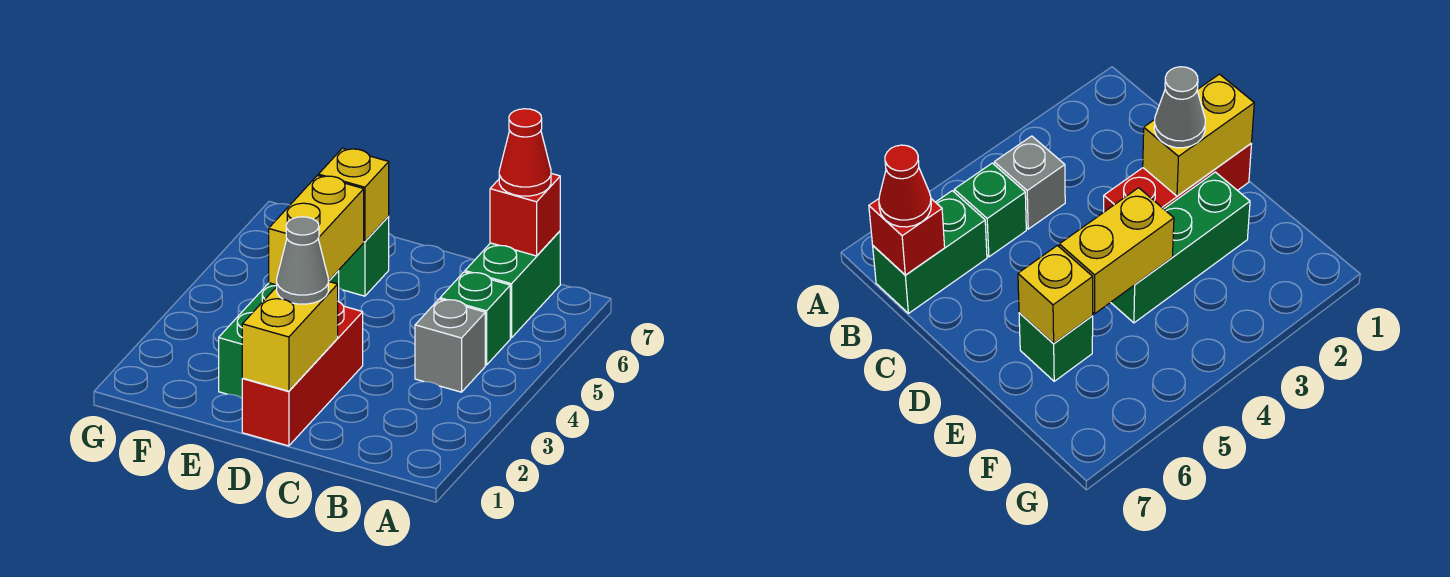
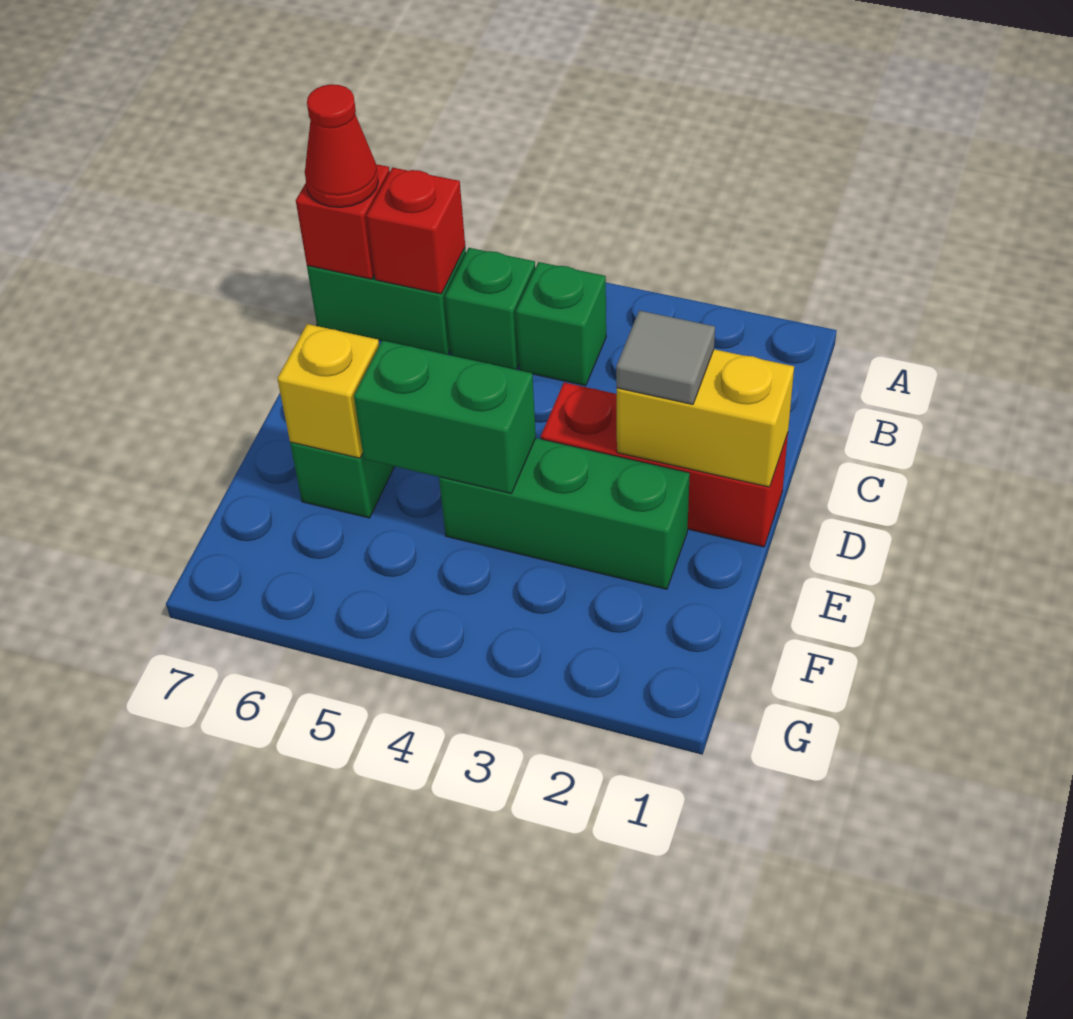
grey brick B4 level 1 -> green brick B4 level 1
none -> red brick B6 level 2
grey cone D2 level 3 -> grey tile D2 level 3
yellow brick E4:E5 level 2 -> green brick E4:E5 level 2

